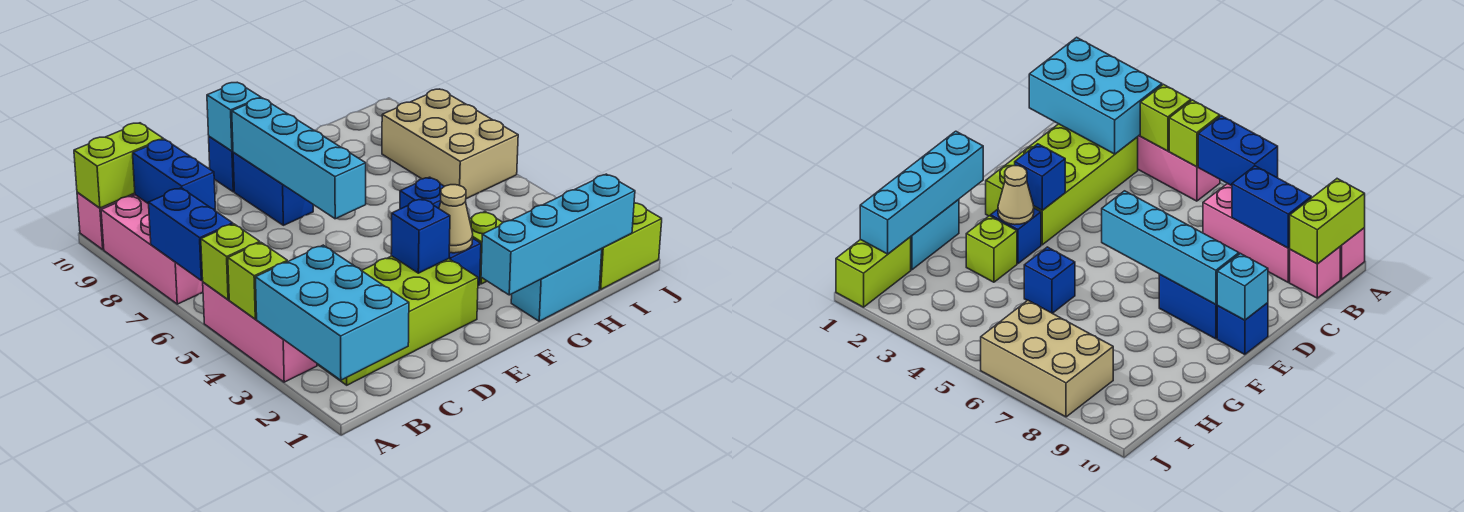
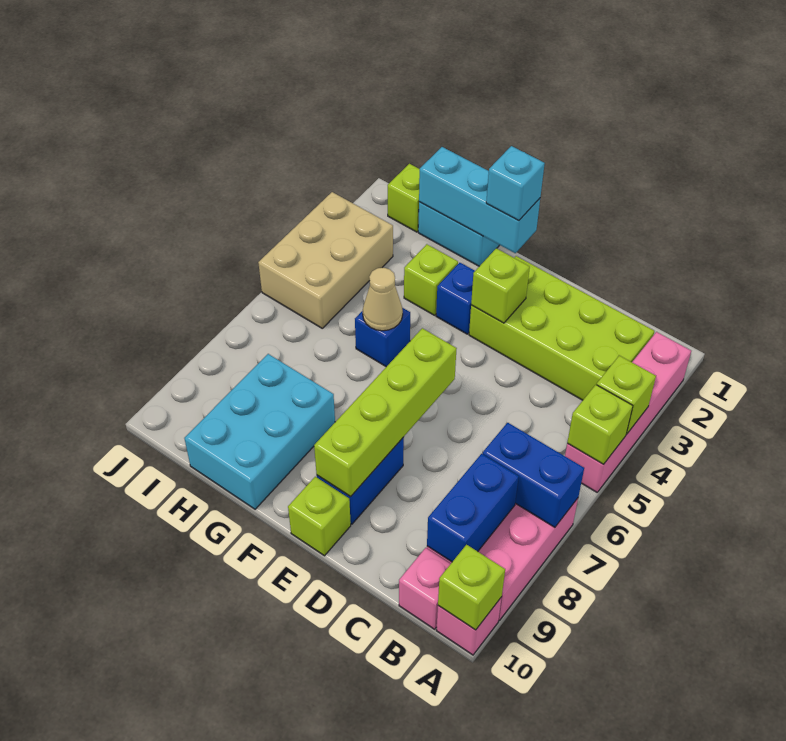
cyan brick A1:B3 level 2 -> cyan brick G8:H10 level 1
pink brick A3:A5 level 1 -> pink brick A2:A5 level 1
blue brick A6:A7 level 2 -> blue brick A7:B7 level 2
lime brick A10:B10 level 2 -> lime brick A10 level 2
blue brick E3 level 2 -> lime brick E3 level 2
cyan brick E6:E9 level 2 -> lime brick E6:E9 level 2
blue brick E10 level 1 -> lime brick E10 level 1
cyan brick E10 level 2 -> cyan brick F1 level 3
cyan brick F1:I1 level 2 -> cyan brick F1:H1 level 2
tan cone F3 level 2 -> tan cone G5 level 2
lime brick I1:J1 level 1 -> lime brick I1 level 1
tan brick I6:J8 level 1 -> tan brick I3:J5 level 1

